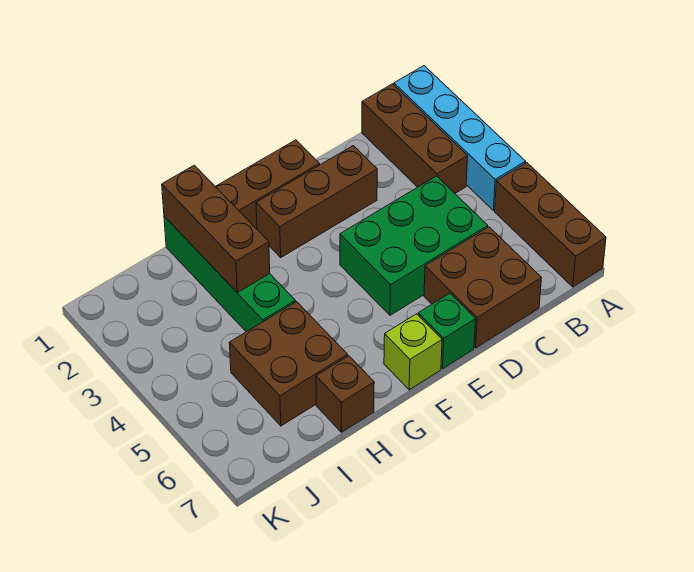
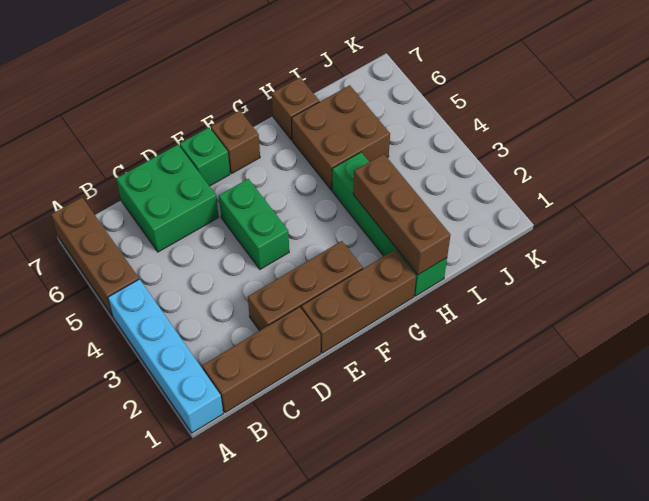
brown brick B1:B3 level 1 -> brown brick B1:D1 level 1
green brick C4:E5 level 1 -> green brick E4:E5 level 1
brown brick C6:D7 level 1 -> green brick C6:D7 level 1
lime brick F7 level 1 -> brown brick F7 level 1

